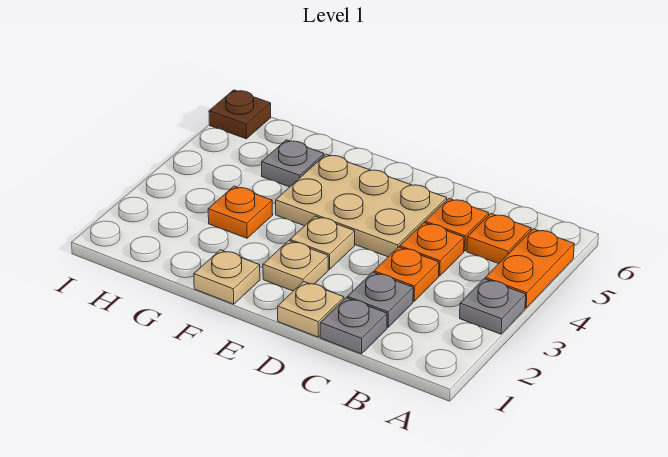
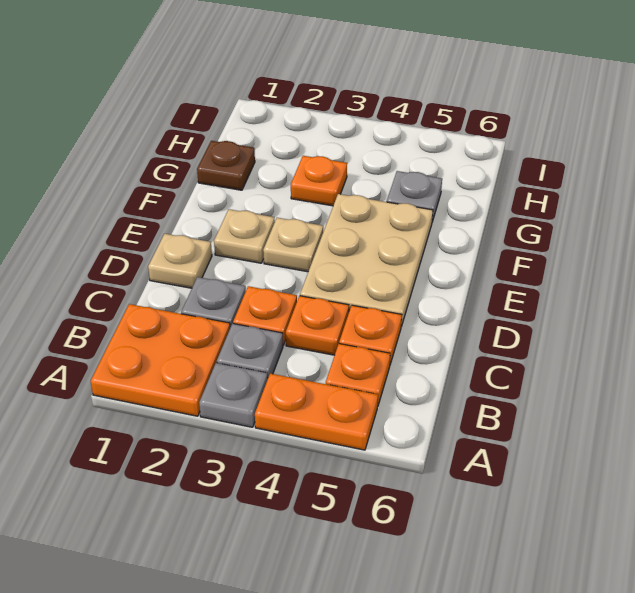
none -> orange plate A1:B2 level 1
grey plate C1 level 1 -> grey plate B3 level 1
tan plate F1 level 1 -> none
brown plate I6 level 1 -> brown plate G1 level 1

